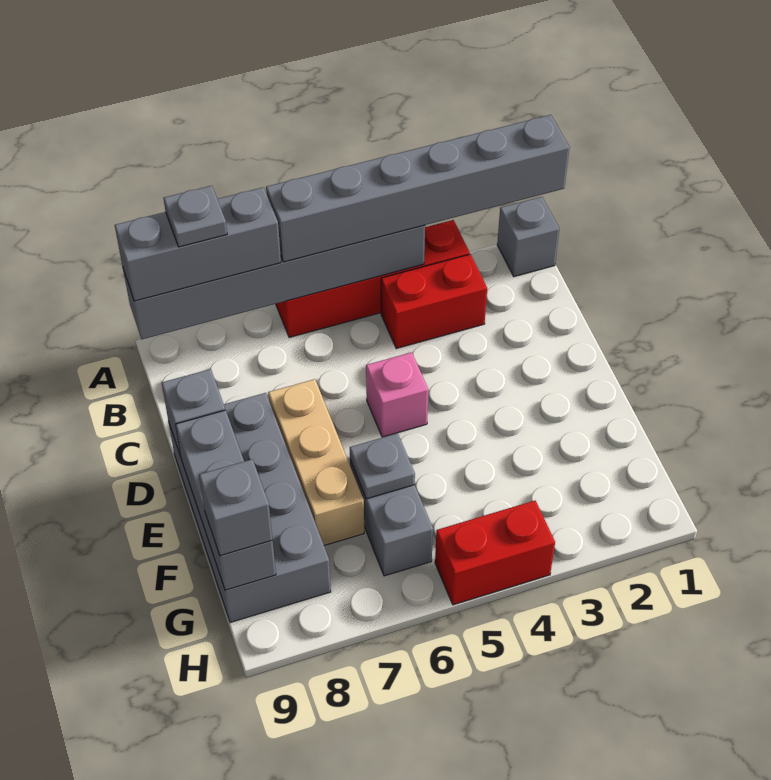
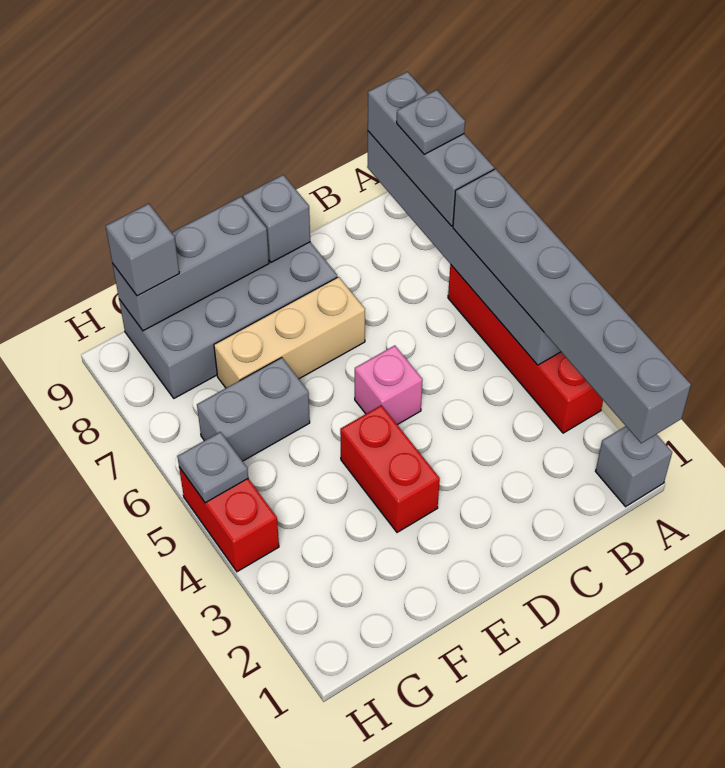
red brick B3:B4 level 1 -> red brick E3:E4 level 1
grey plate F6 level 2 -> grey plate H5 level 2

